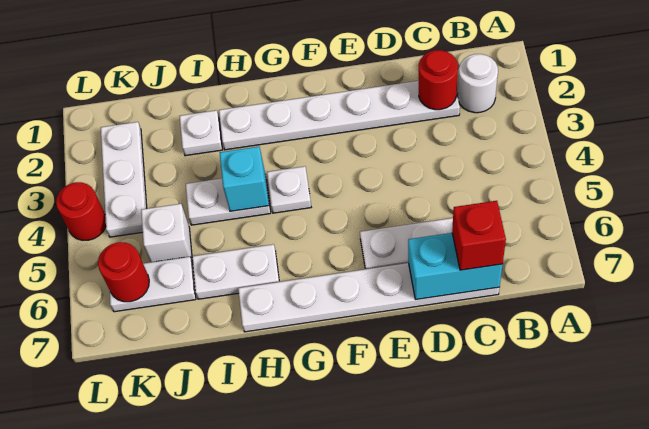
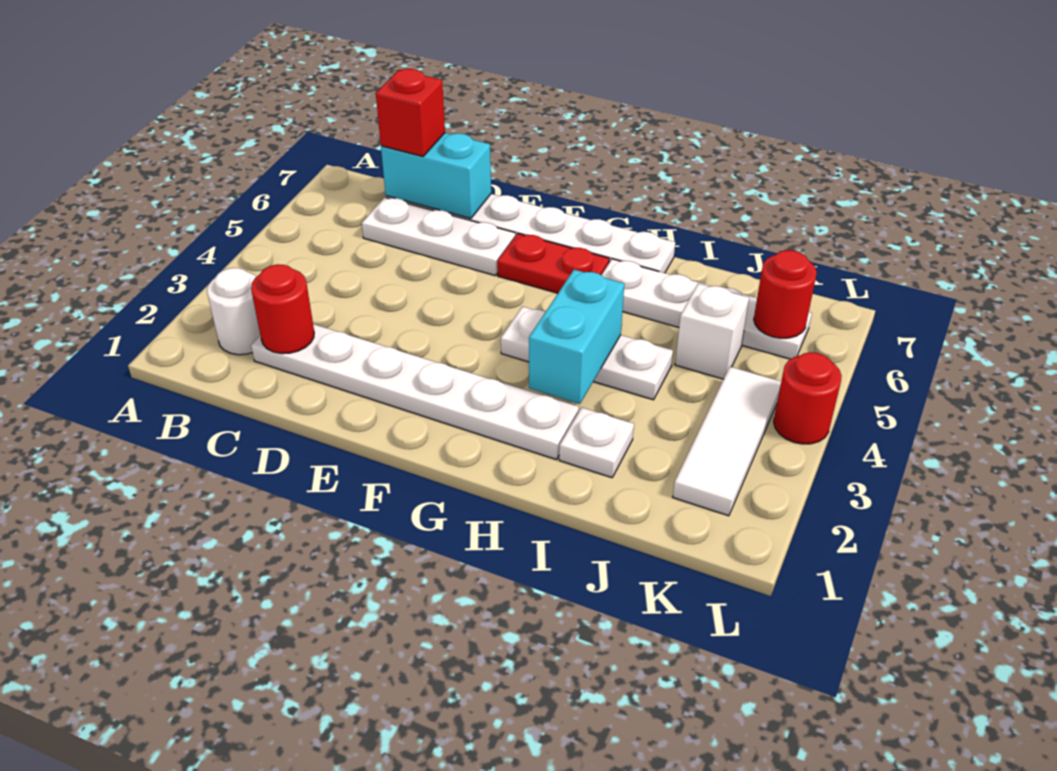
none -> red plate F6:G6 level 1
cyan brick H4 level 2 -> cyan brick H3:H4 level 2
white plate K2:K4 level 1 -> white tile K2:K4 level 1

